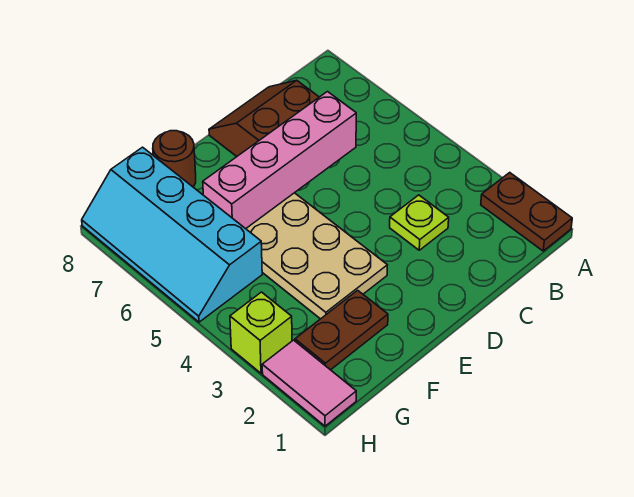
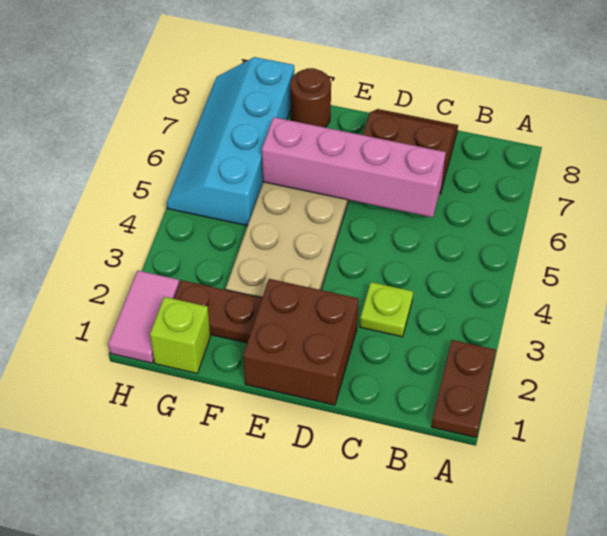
none -> brown brick D1:E2 level 1
lime brick H3 level 1 -> lime brick G1 level 1

